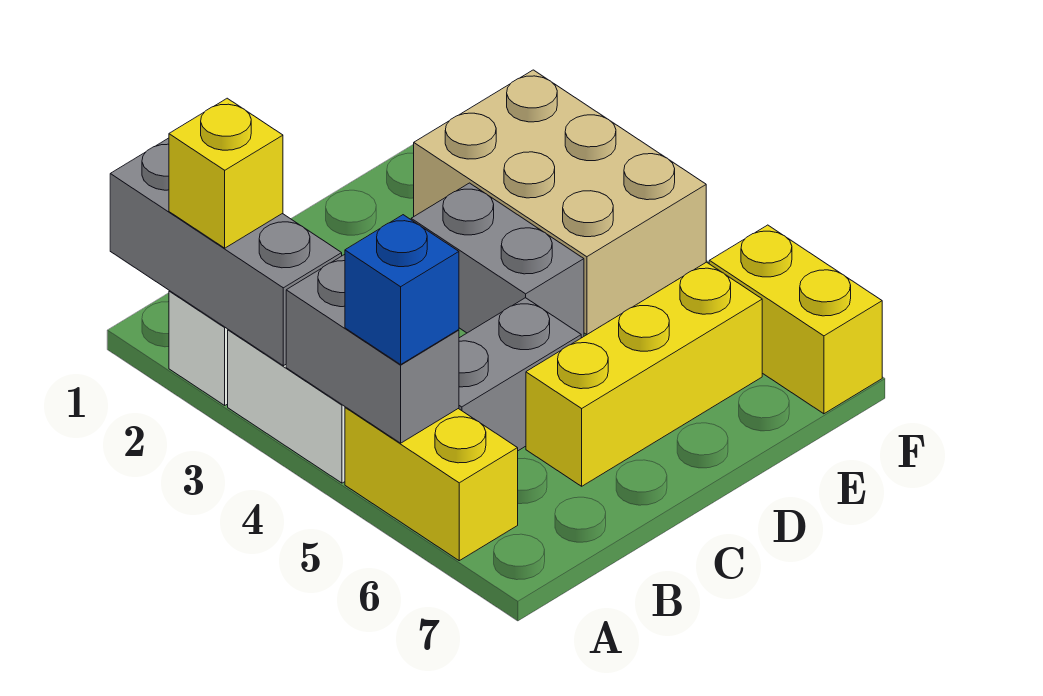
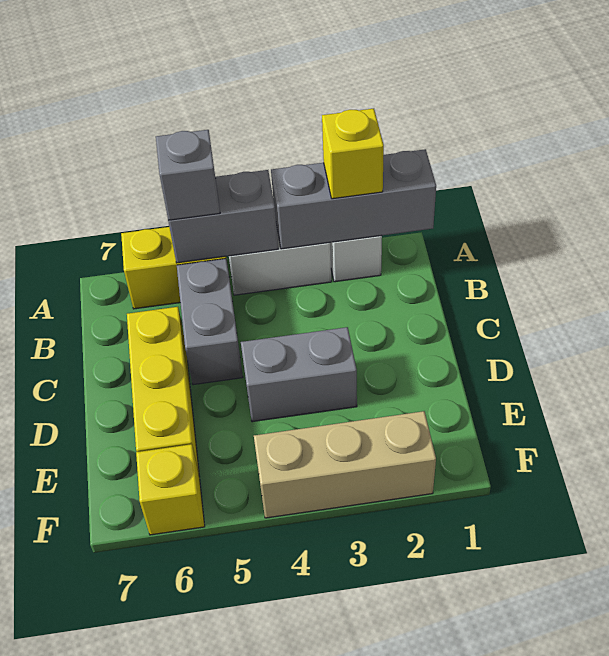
blue brick A5 level 3 -> grey brick A5 level 3
tan brick E2:F4 level 1 -> tan brick F2:F4 level 1
yellow brick F6:F7 level 1 -> yellow brick F6 level 1

